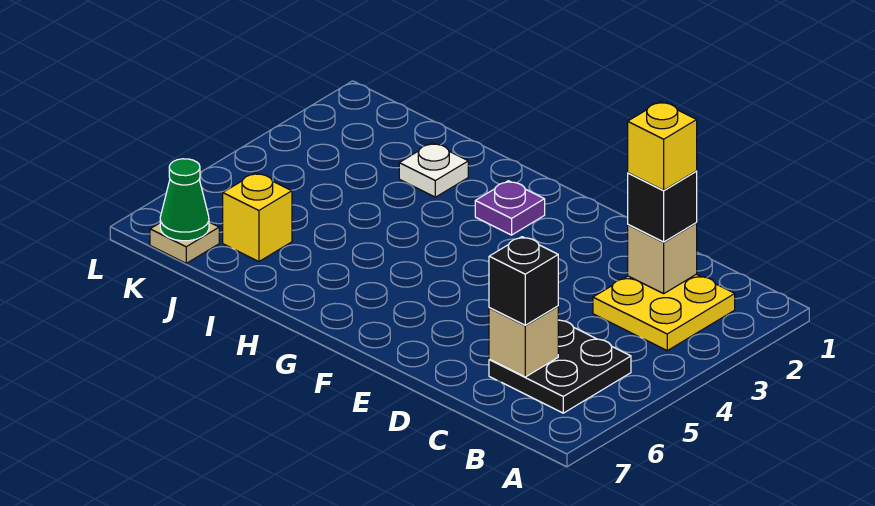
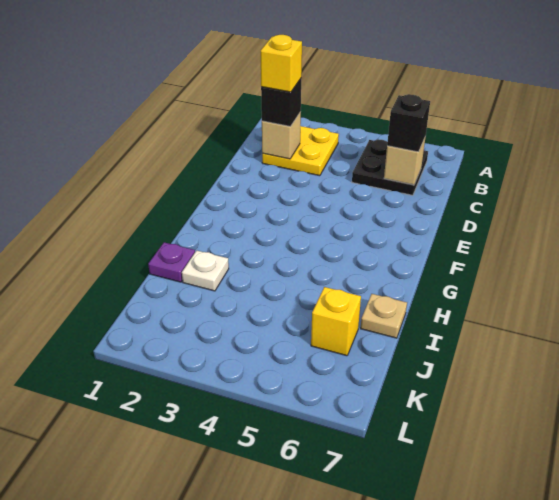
purple plate G2 level 1 -> purple plate I1 level 1
tan plate K7 level 1 -> tan plate I7 level 1
green cone K7 level 2 -> none

